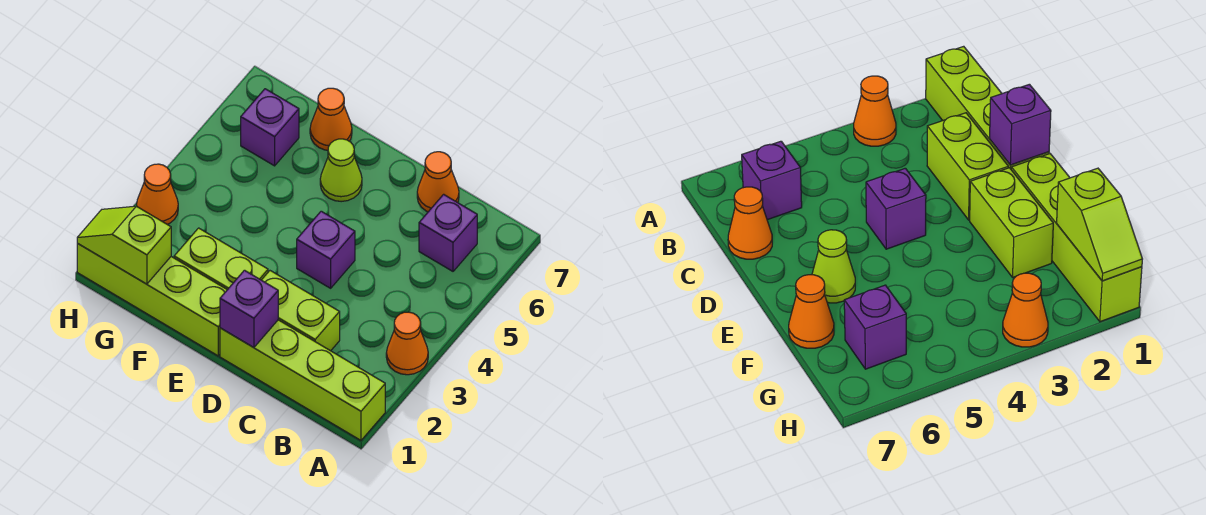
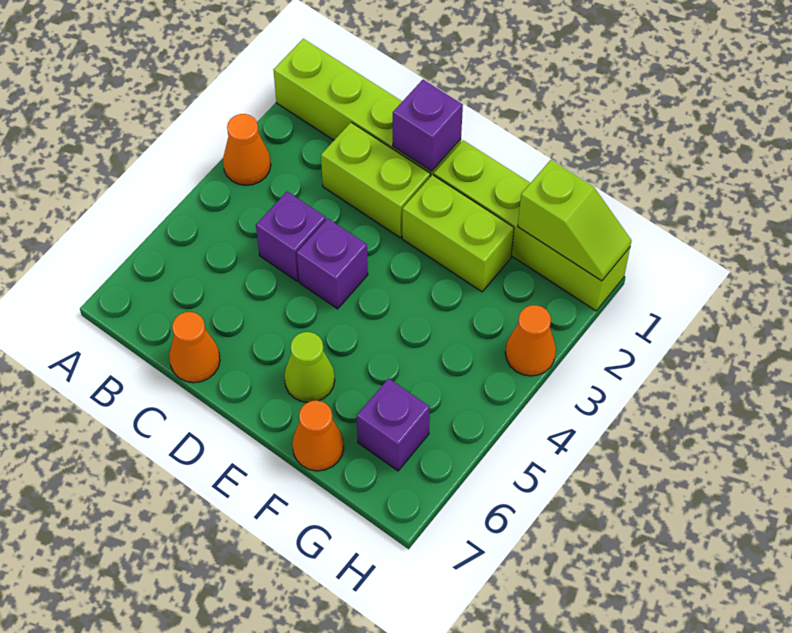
purple brick B6 level 1 -> purple brick C4 level 1

